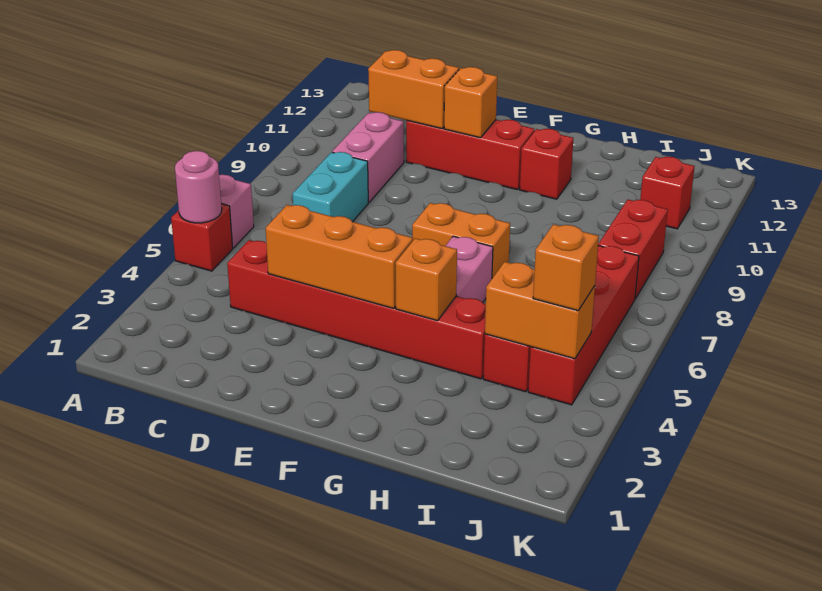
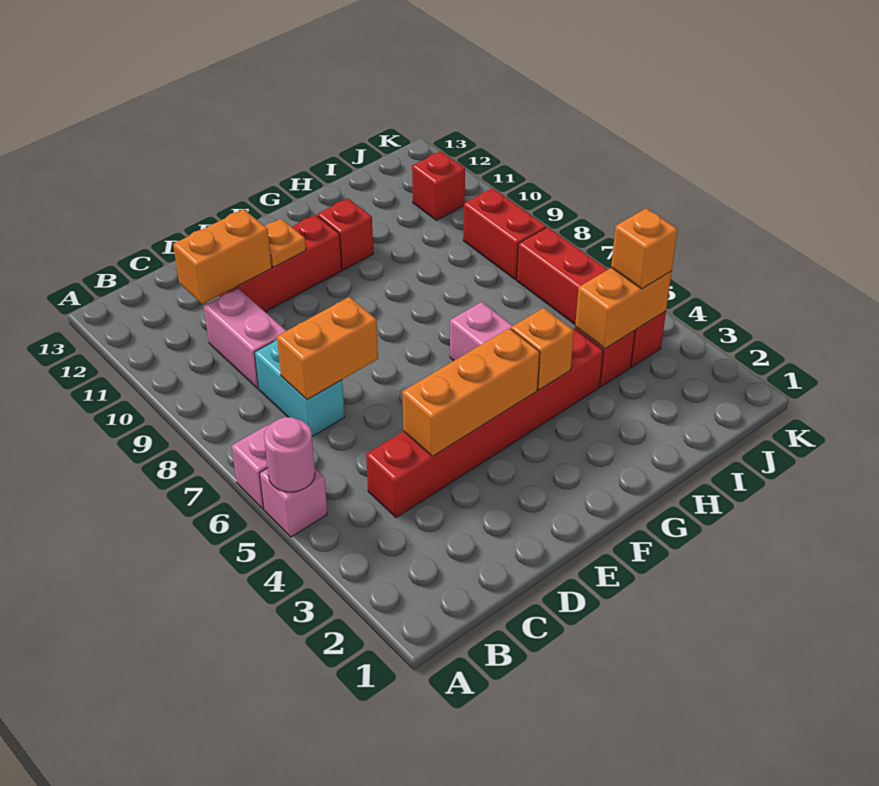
red brick A5 level 1 -> pink brick A5 level 1
orange brick E11 level 2 -> orange plate E11 level 2
orange brick F7:G7 level 1 -> orange brick C7:D7 level 2

